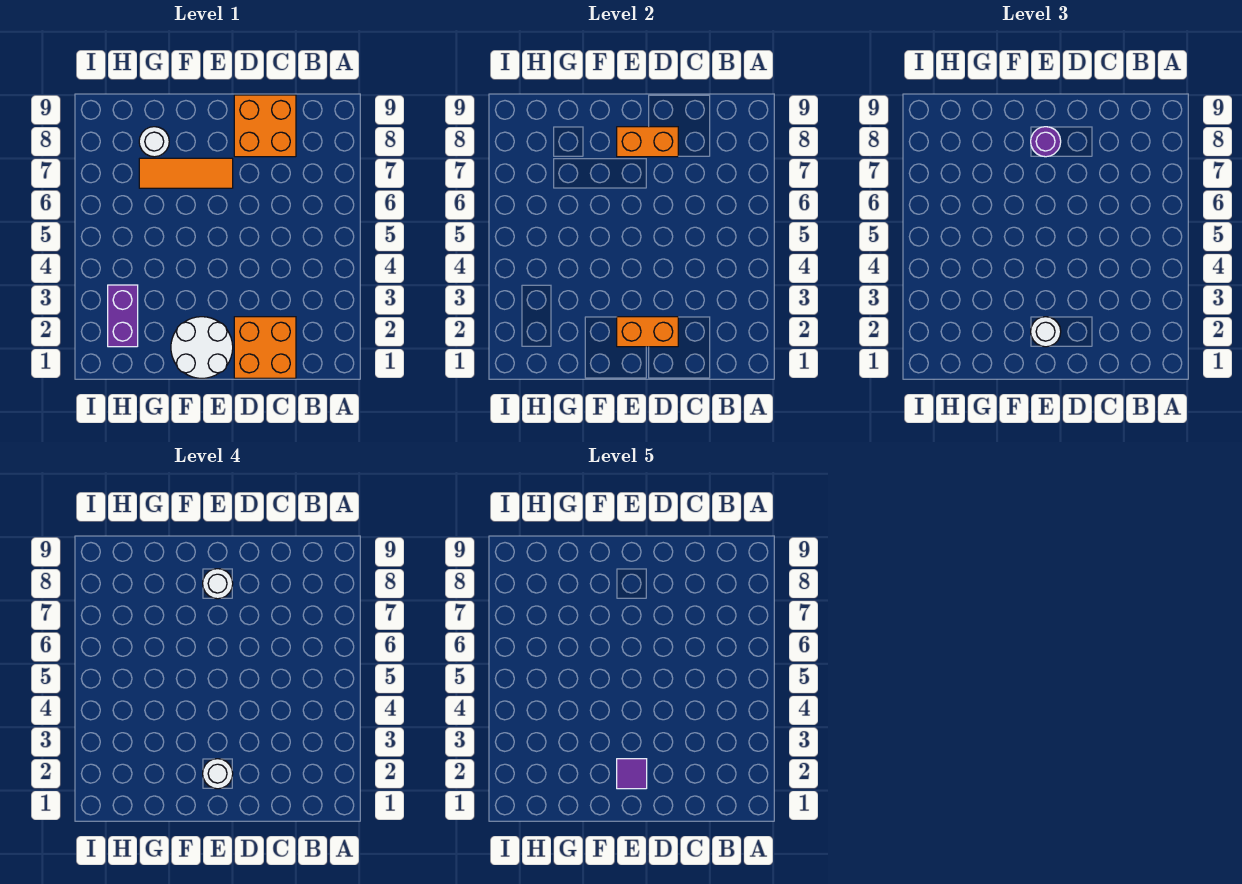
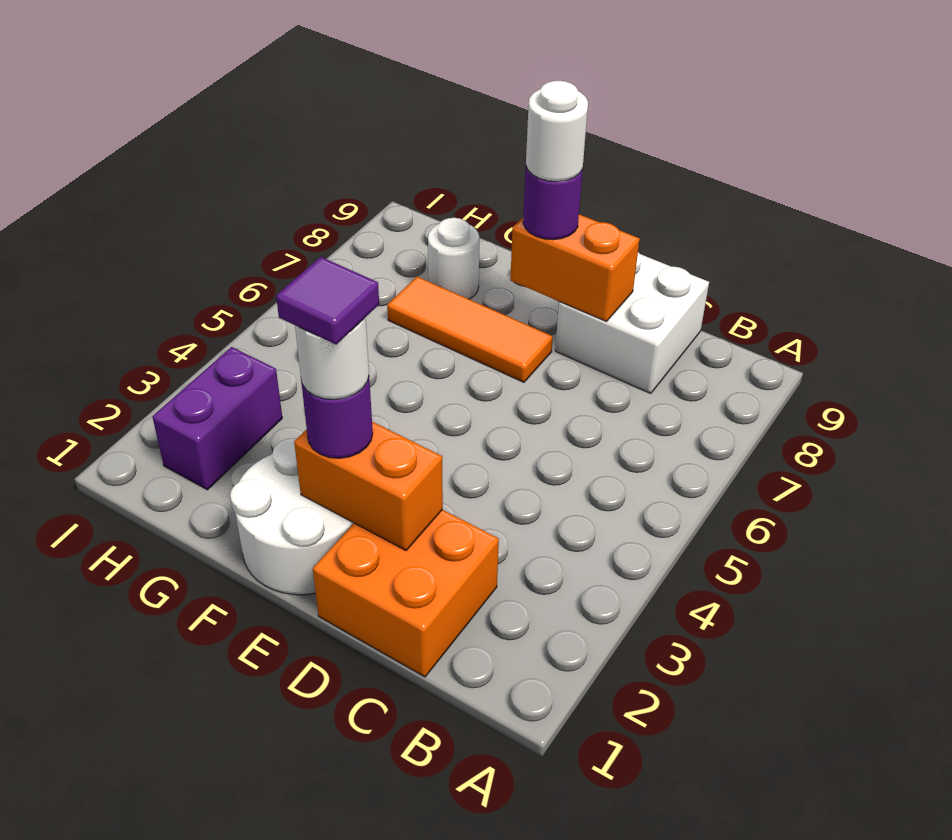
orange brick C8:D9 level 1 -> white brick C8:D9 level 1
white round brick E2 level 3 -> purple round brick E2 level 3

